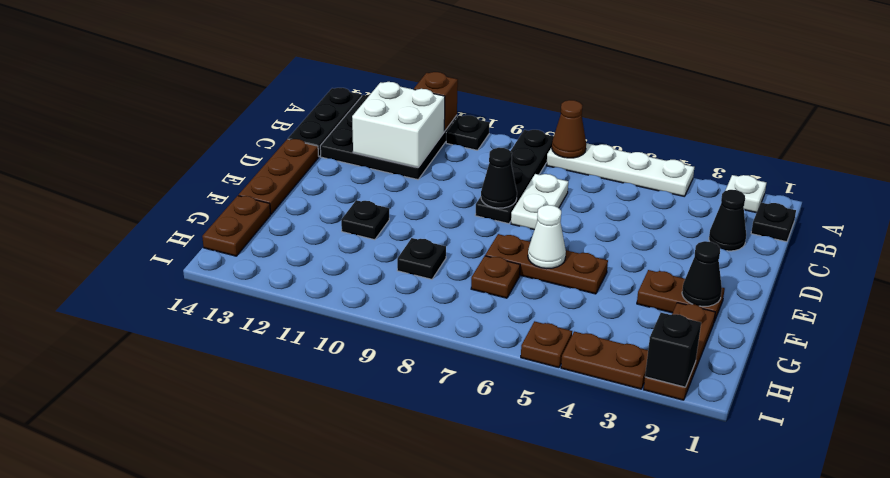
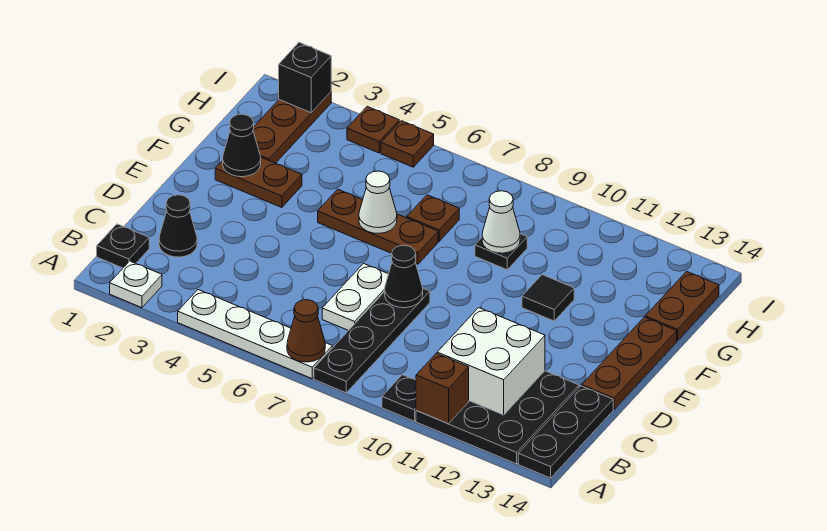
black plate F11 level 1 -> black tile F11 level 1
none -> white cone G9 level 2
brown plate I3:I4 level 1 -> brown plate I4 level 1

